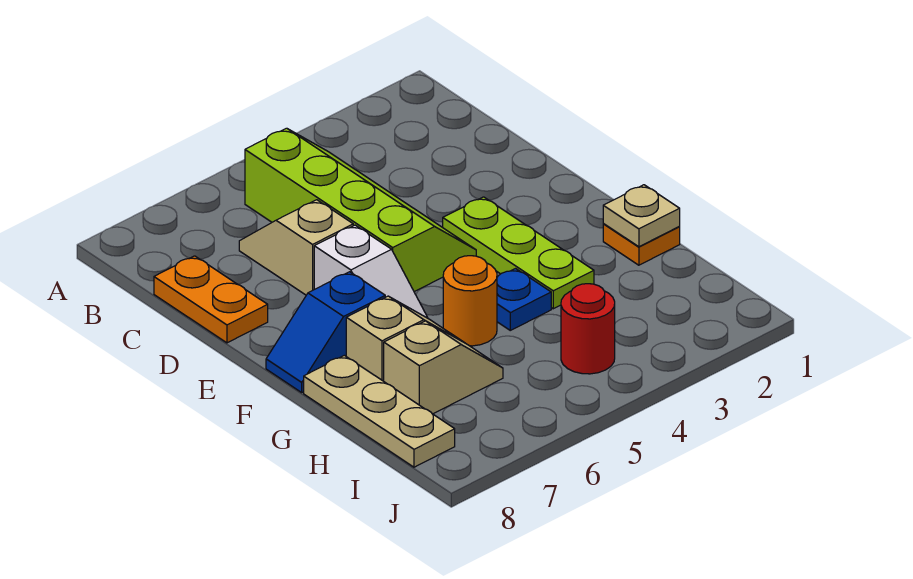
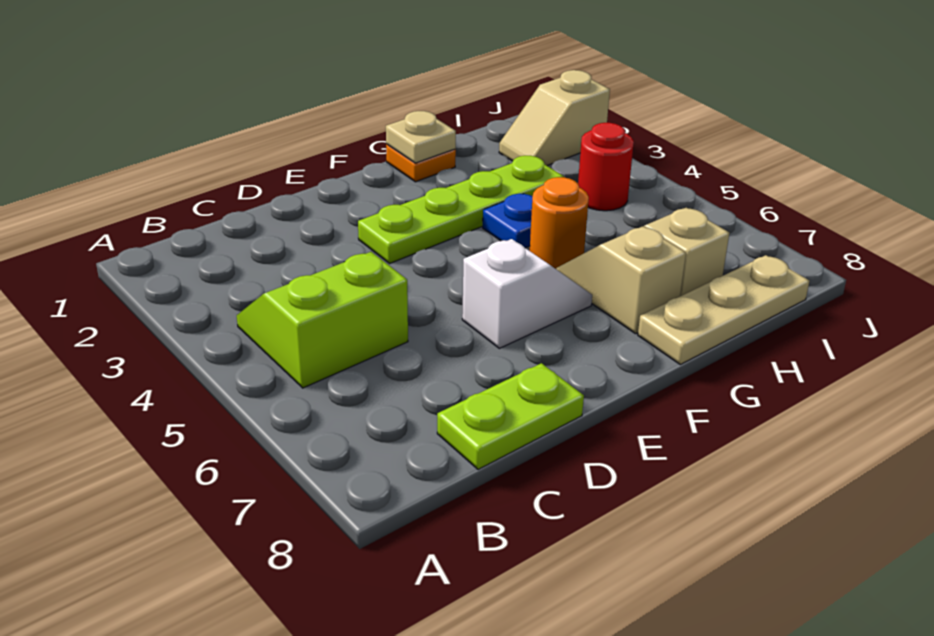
lime slope B4:E5 level 1 top 5 -> lime slope B4:C5 level 1 top 5
tan slope C6:D6 level 1 top D -> tan slope I2:J2 level 1 top J
orange plate C8:D8 level 1 -> lime plate C8:D8 level 1
lime plate E3:G3 level 1 -> lime plate E3:H3 level 1
blue slope F7:F8 level 1 top 7 -> none

